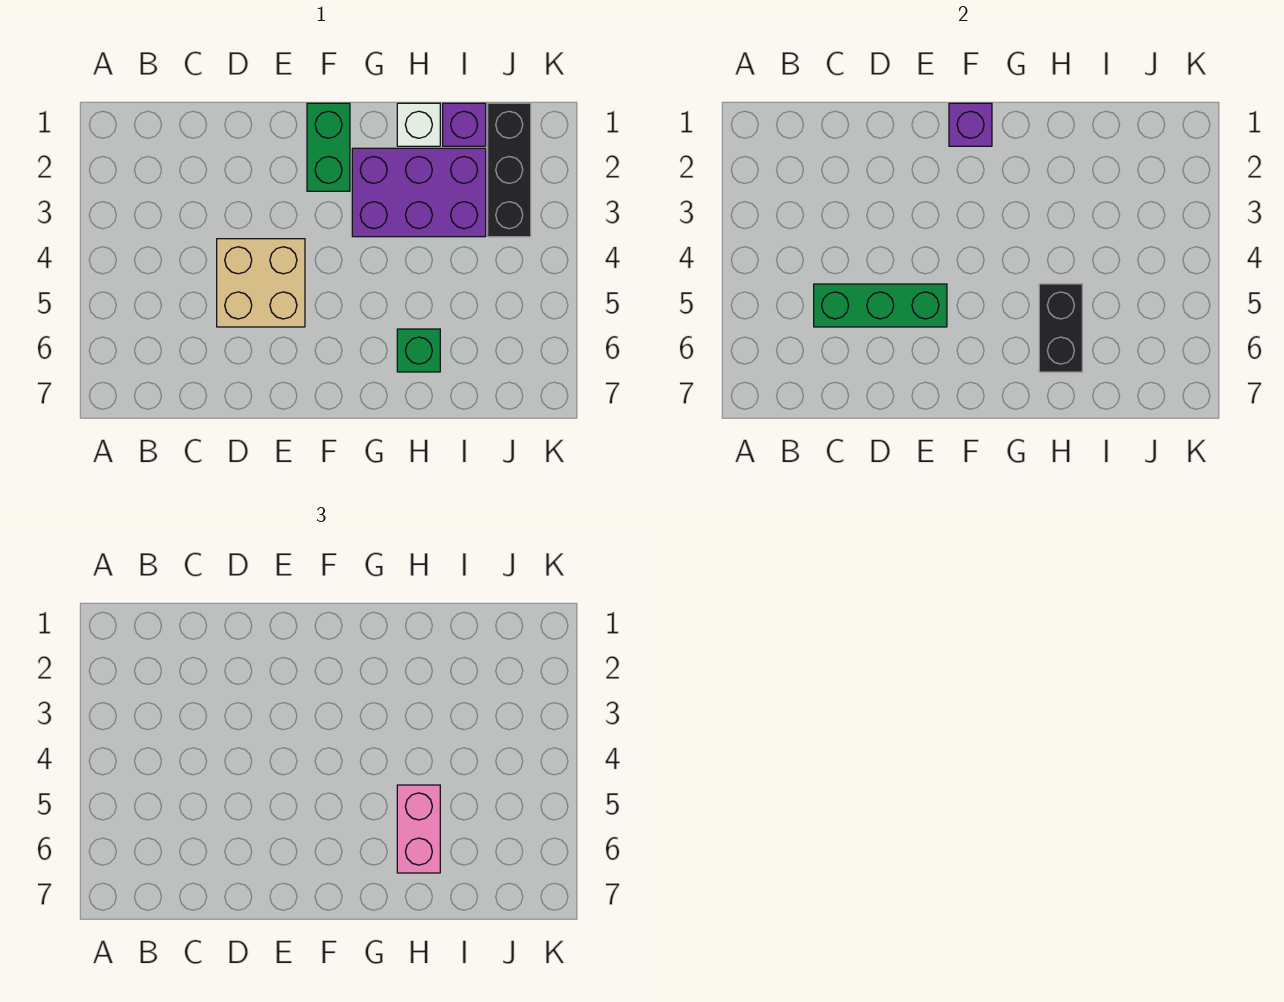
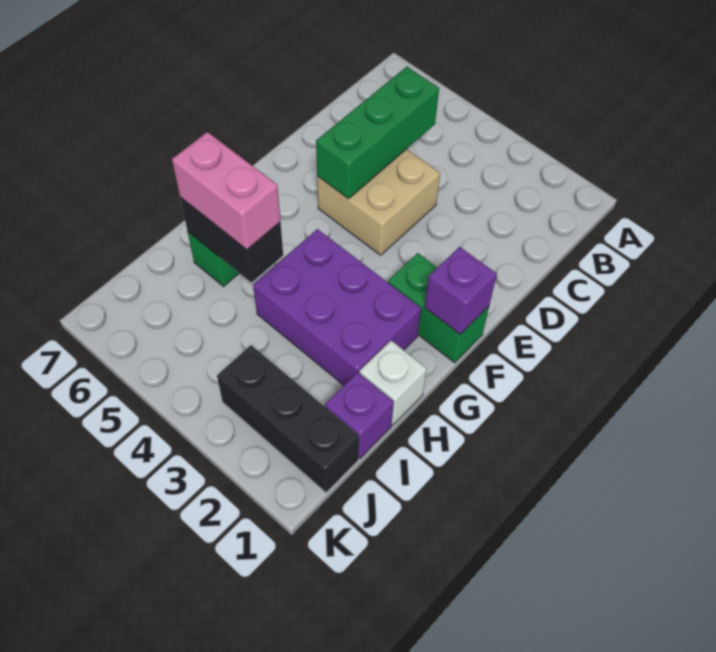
purple brick G2:I3 level 1 -> purple brick G2:H4 level 1

